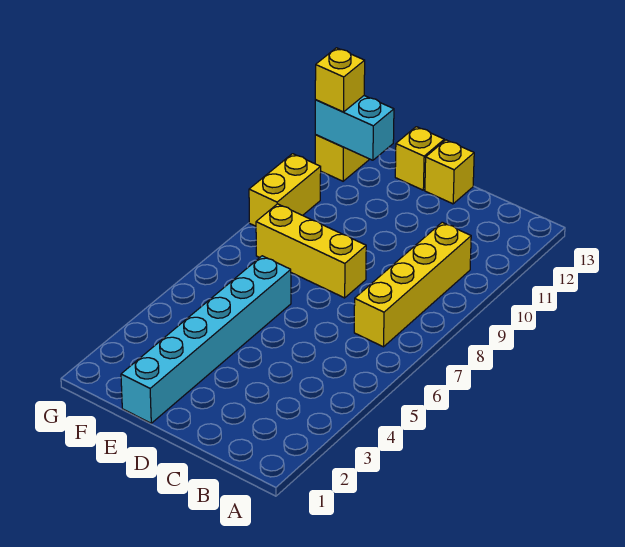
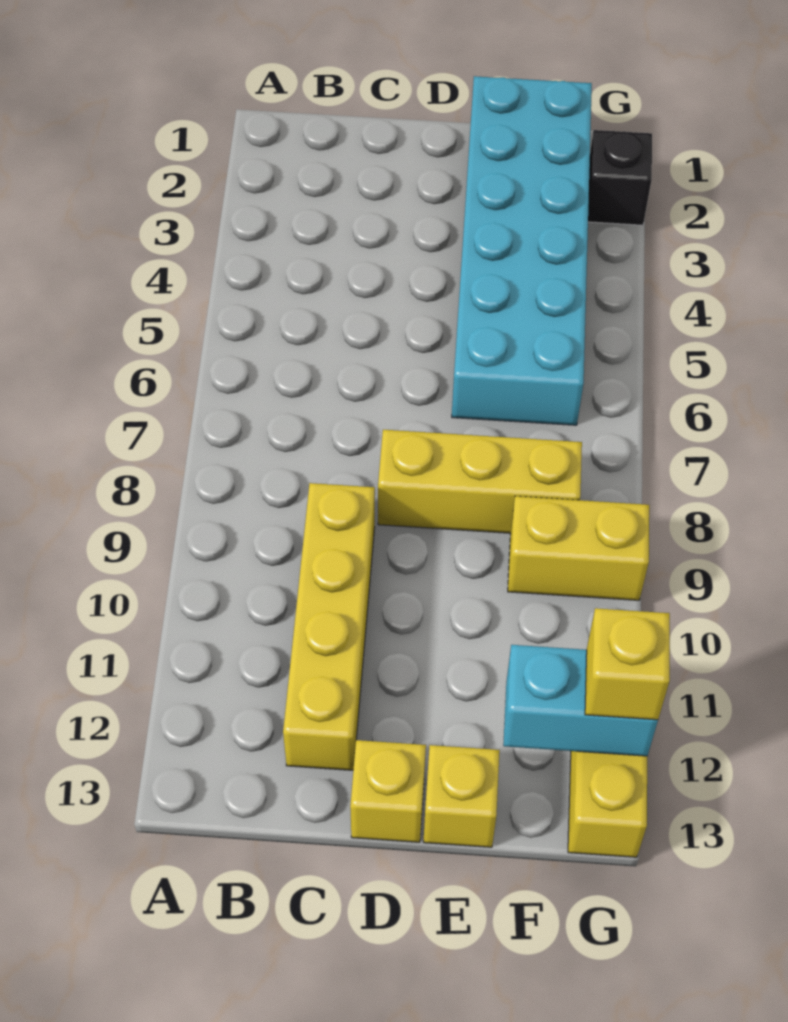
yellow brick B7:B10 level 1 -> yellow brick C9:C12 level 1
cyan brick E1:E6 level 1 -> cyan brick E1:F6 level 1
none -> black brick G2 level 1
yellow brick G9:G10 level 1 -> yellow brick F9:G9 level 1

